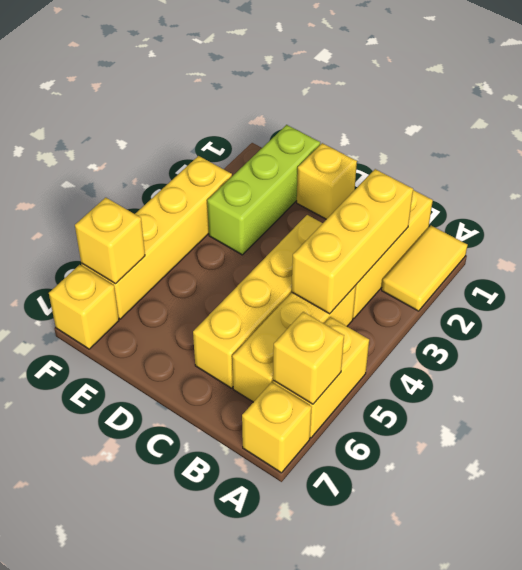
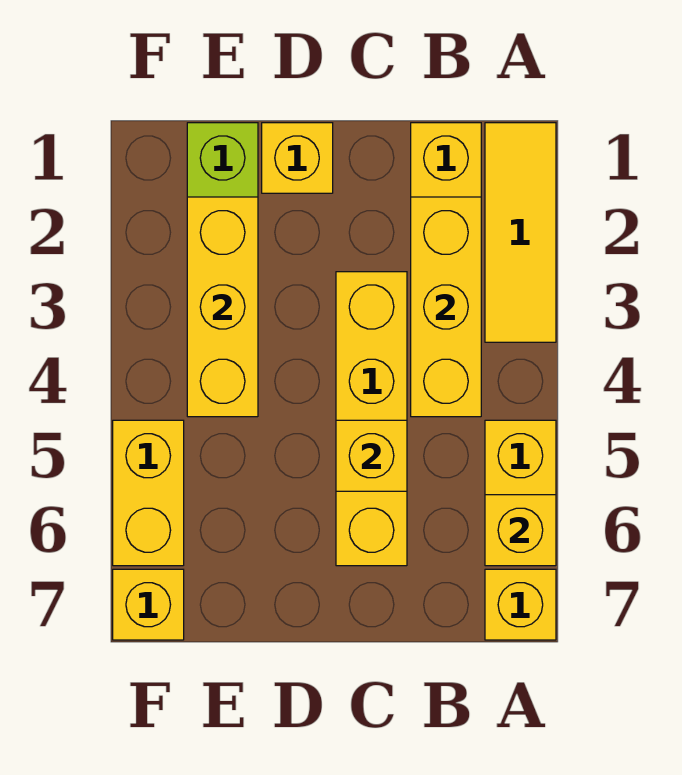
yellow tile A1:A2 level 1 -> yellow tile A1:A3 level 1
yellow brick B4:B6 level 1 -> yellow brick E2:E4 level 2
yellow brick F3:F6 level 1 -> yellow brick F5:F6 level 1
yellow brick F6 level 2 -> yellow brick C5 level 2

